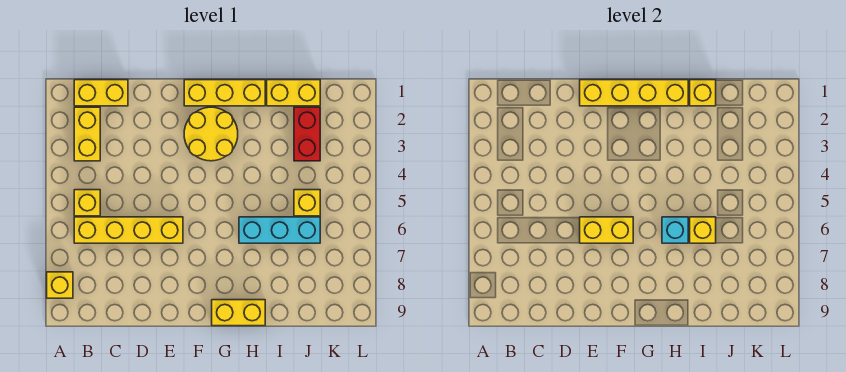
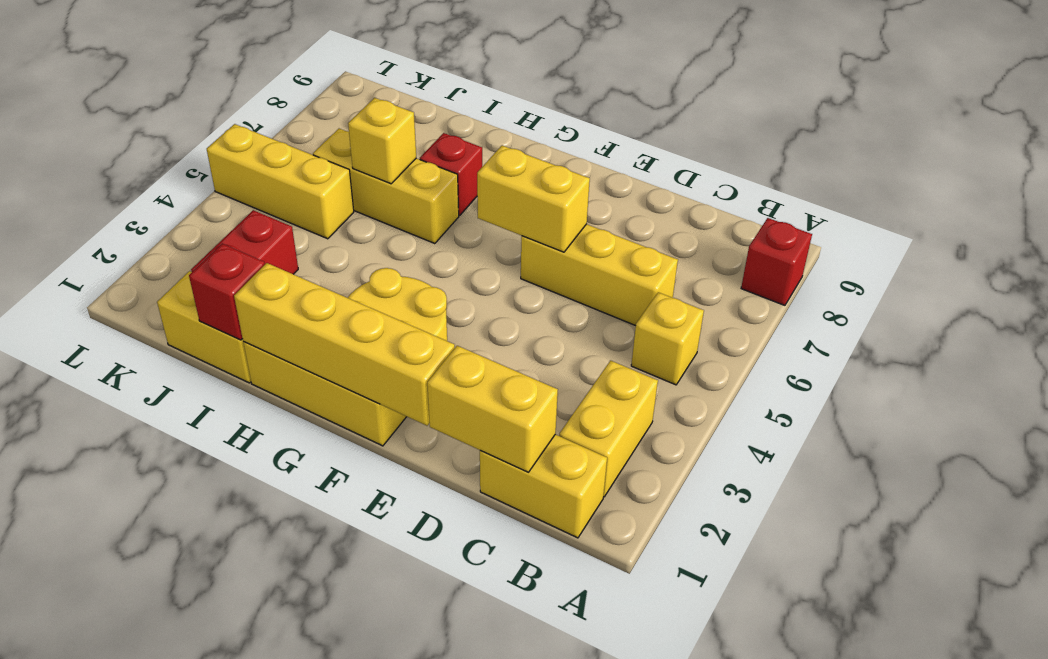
yellow brick A8 level 1 -> red brick A8 level 1
yellow brick B6:E6 level 1 -> yellow brick C6:E6 level 1
yellow brick G9:H9 level 1 -> yellow brick C1:D1 level 2
cyan brick H6:J6 level 1 -> yellow brick H6:J6 level 1
cyan brick H6 level 2 -> none
none -> red brick H7 level 1
yellow brick I1 level 2 -> red brick I1 level 2
yellow brick J5 level 1 -> yellow brick J5:L5 level 1

